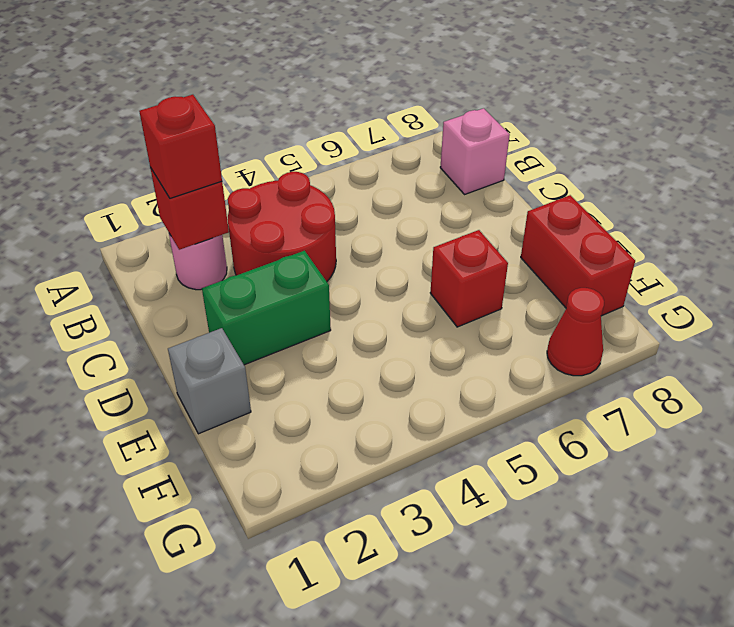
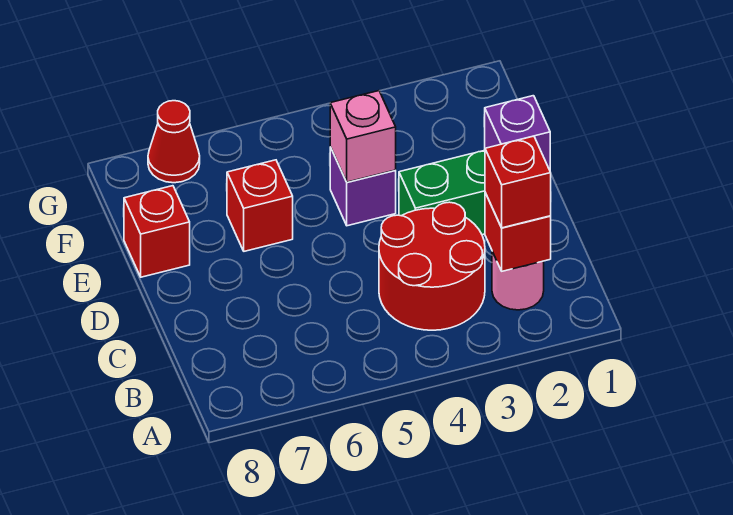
pink brick B8 level 1 -> pink brick E4 level 2
grey brick E1 level 1 -> purple brick E1 level 1
none -> purple brick E4 level 1
red brick E8:F8 level 1 -> red brick E8 level 1

